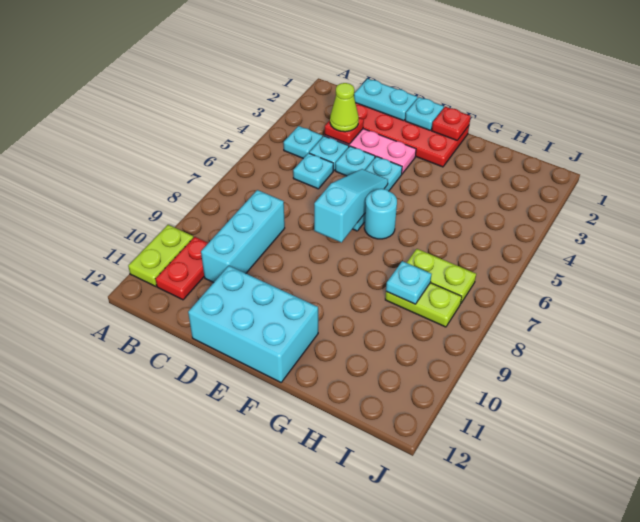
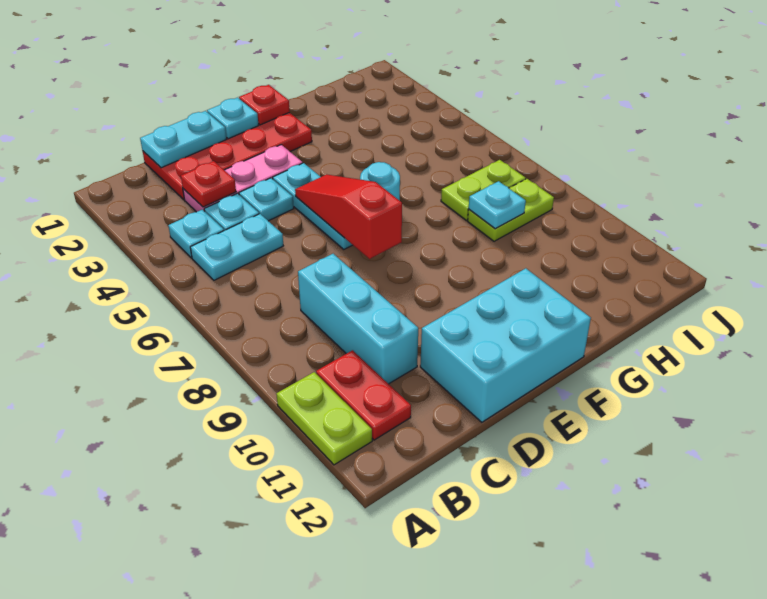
lime cone C3 level 3 -> none
cyan plate C5 level 1 -> cyan plate B5:C5 level 1
cyan slope E5:E7 level 2 top 7 -> red slope E5:E7 level 2 top 7

